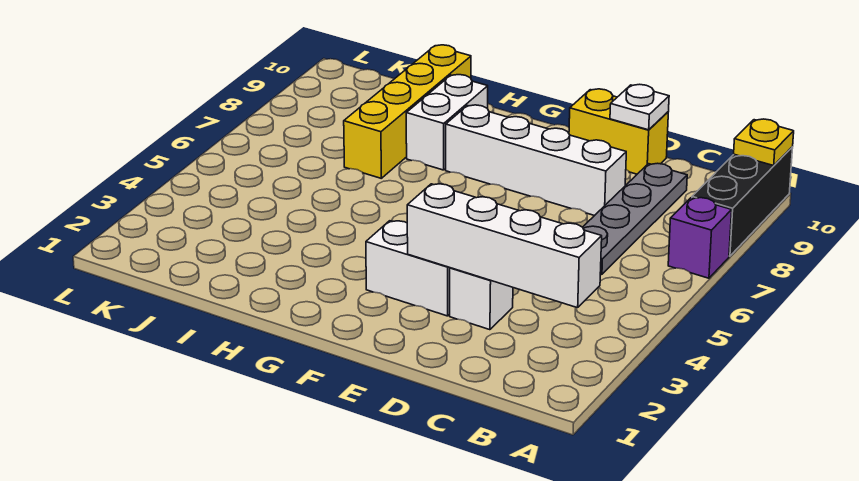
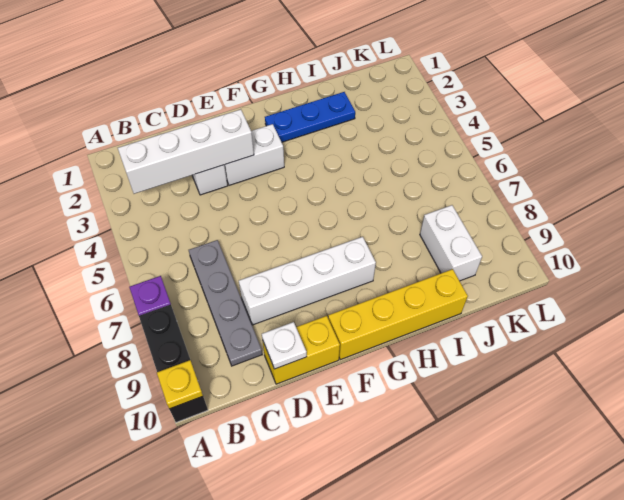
none -> blue plate G2:I2 level 1
white brick H8:H9 level 1 -> white brick J8:J9 level 1
yellow brick I7:I10 level 1 -> yellow brick F10:I10 level 1

